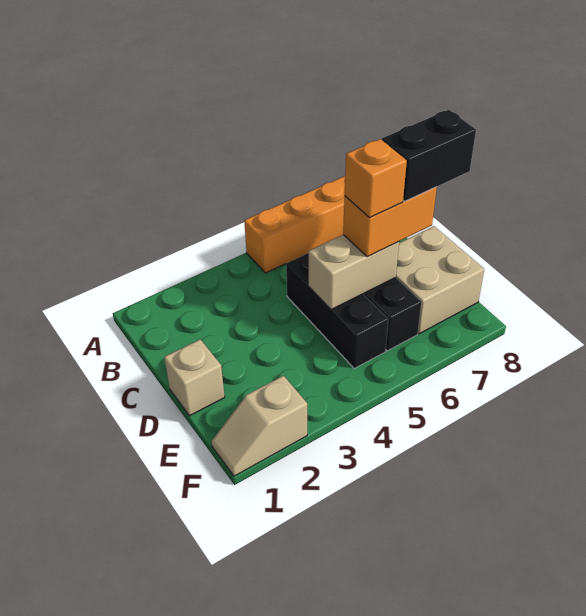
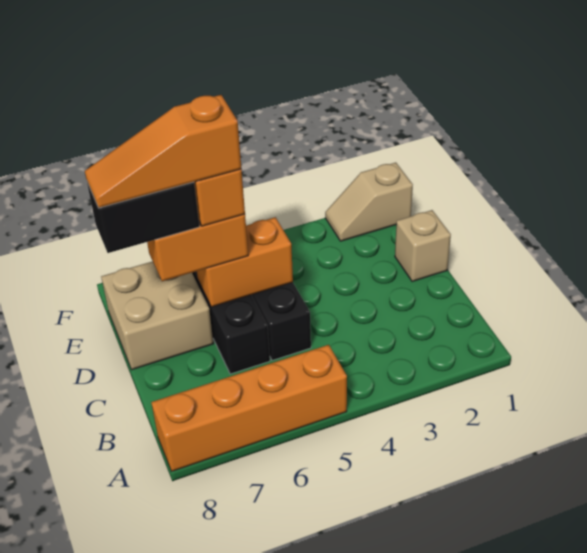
tan brick D5:D6 level 2 -> orange brick D5:D6 level 2
none -> orange slope D6:D8 level 5 top 6
tan slope F1:F2 level 1 top 2 -> tan slope F1:F2 level 1 top 1

